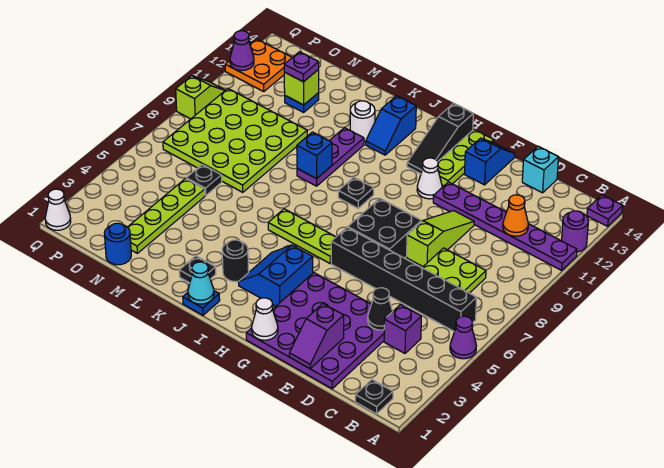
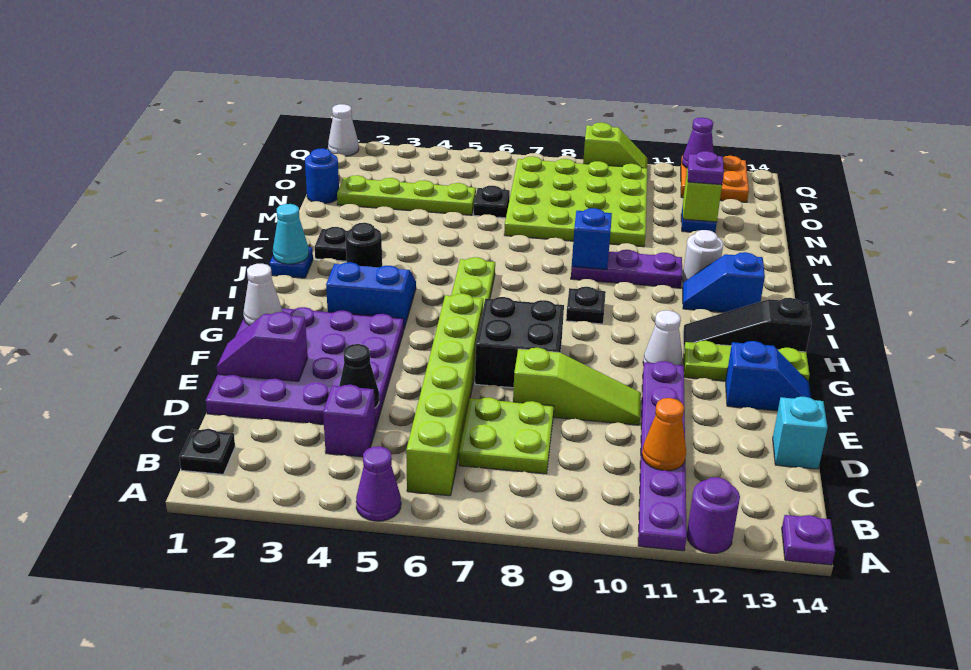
black brick B6:G6 level 1 -> lime brick B6:G6 level 1

